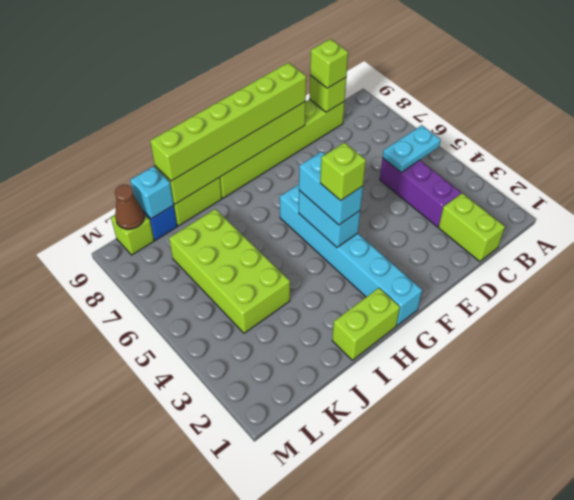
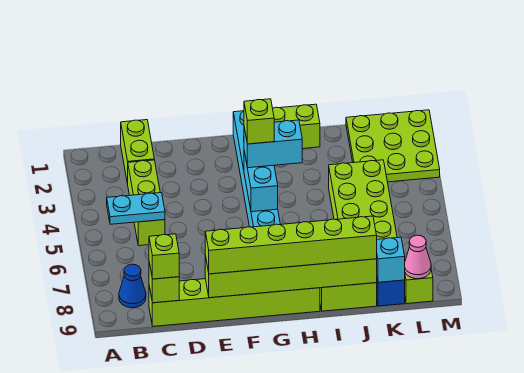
none -> blue cone B8 level 1
purple brick C3:C5 level 1 -> lime brick C3:C5 level 1
cyan brick G4:G5 level 3 -> cyan brick G4:H4 level 3
none -> lime plate K1:M3 level 1
brown cone L9 level 2 -> pink cone L9 level 2

